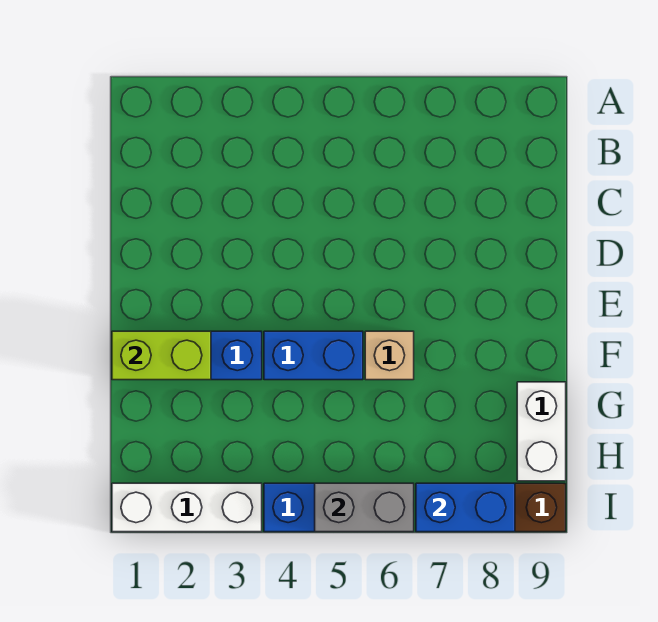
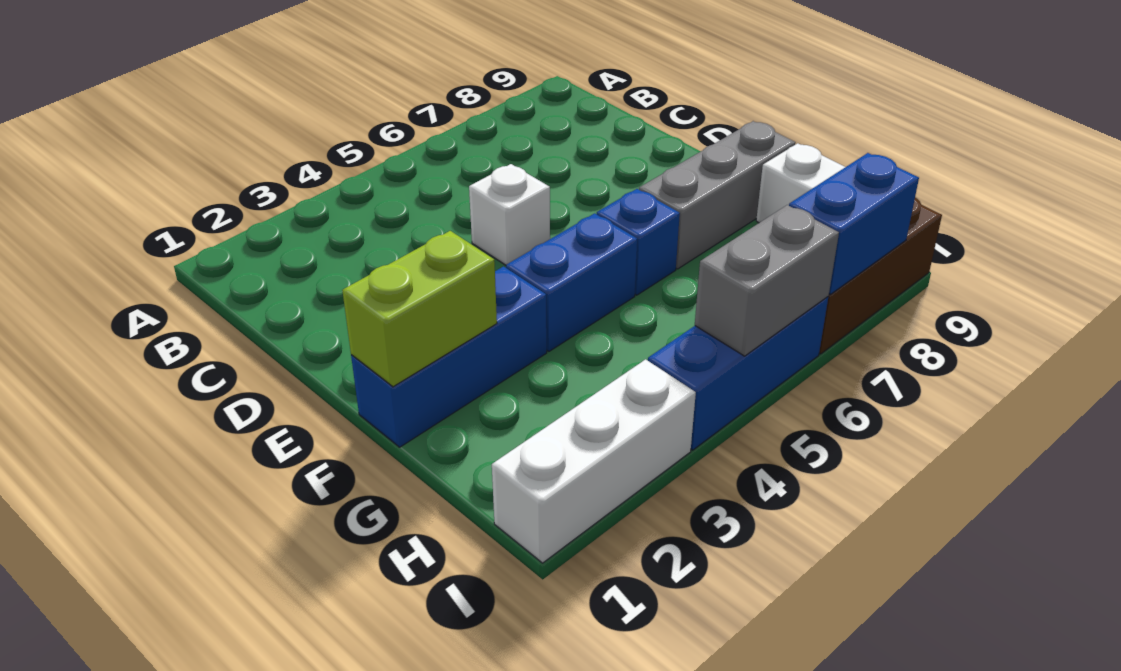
none -> white brick D5 level 1
tan brick F6 level 1 -> blue brick F6 level 1
none -> grey brick F7:F9 level 1

